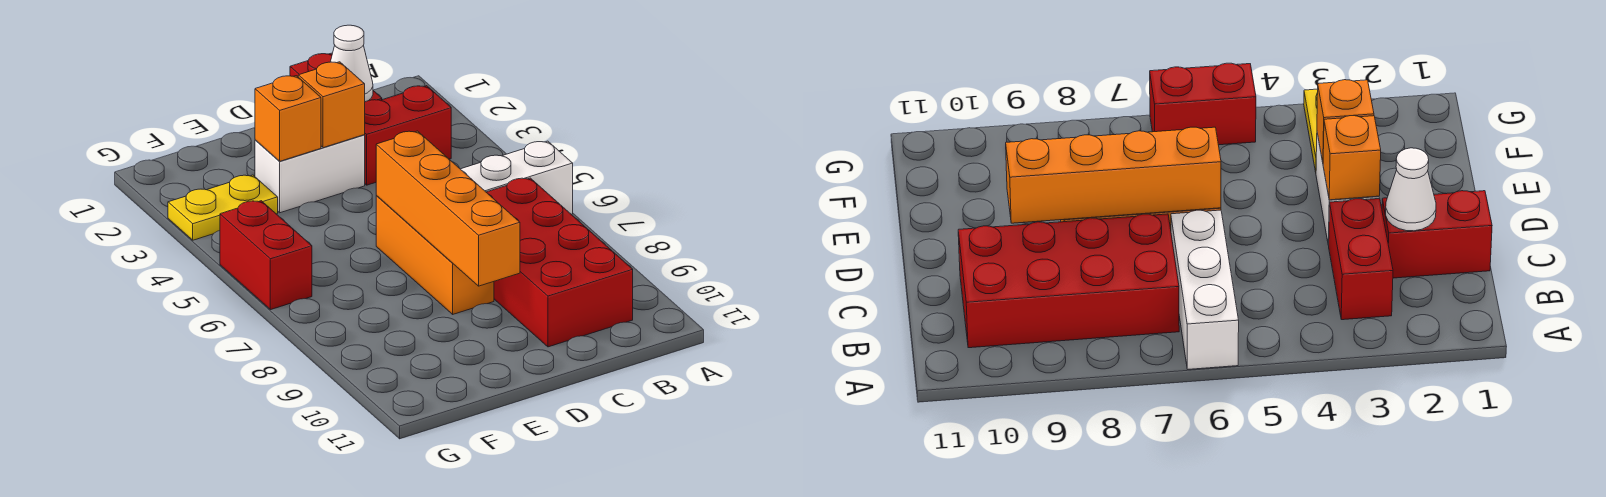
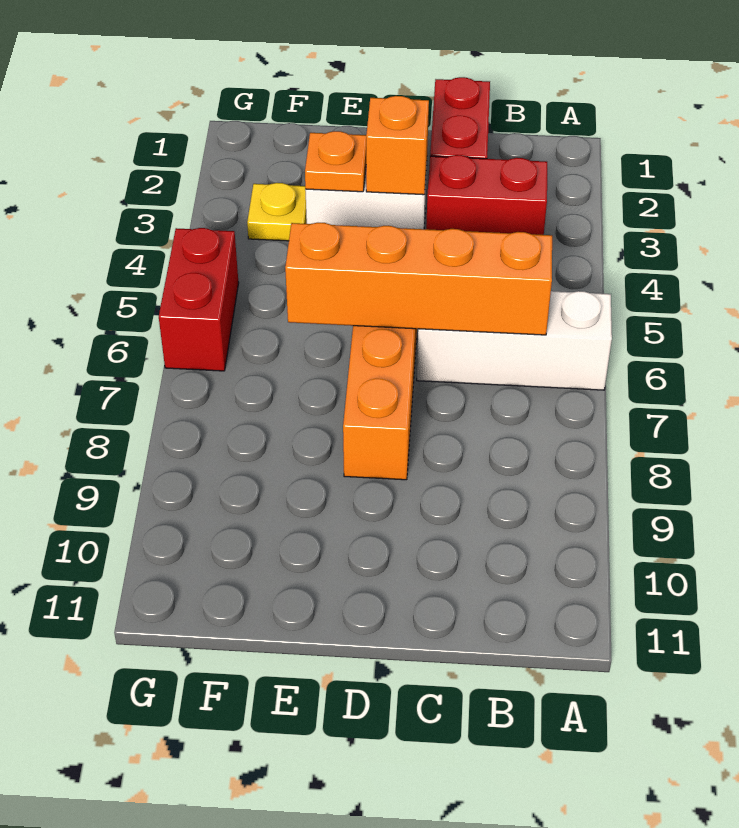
red brick B7:C10 level 1 -> none
white cone C2 level 2 -> none
orange brick D6:D9 level 2 -> orange brick B6:E6 level 2
orange brick E3 level 2 -> orange plate E3 level 2
yellow plate F3:G3 level 1 -> yellow plate F3 level 1

